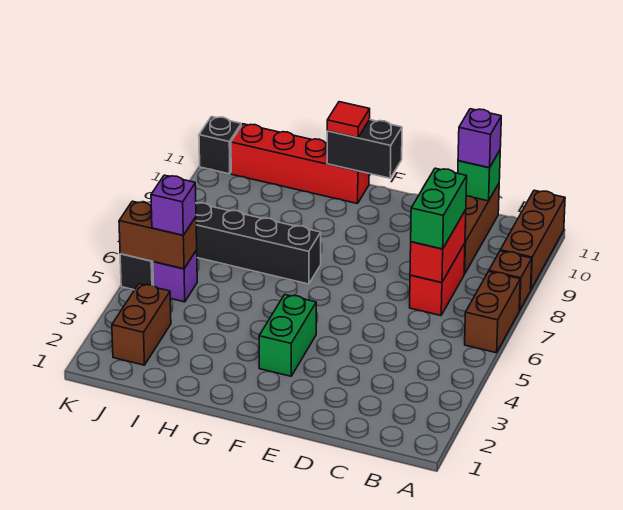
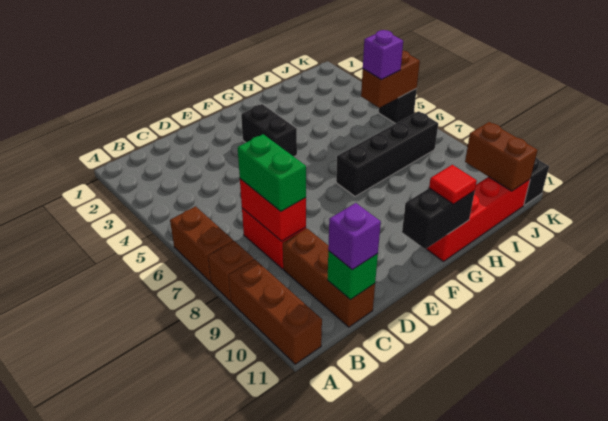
green brick F3:F4 level 1 -> black brick F3:F4 level 1
brown brick J2:J3 level 1 -> brown brick J10:J11 level 2
purple brick J5 level 1 -> none

